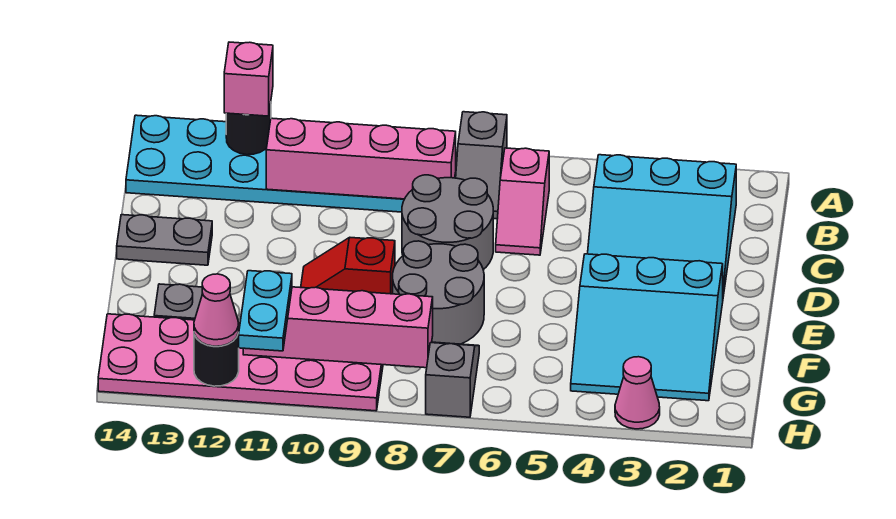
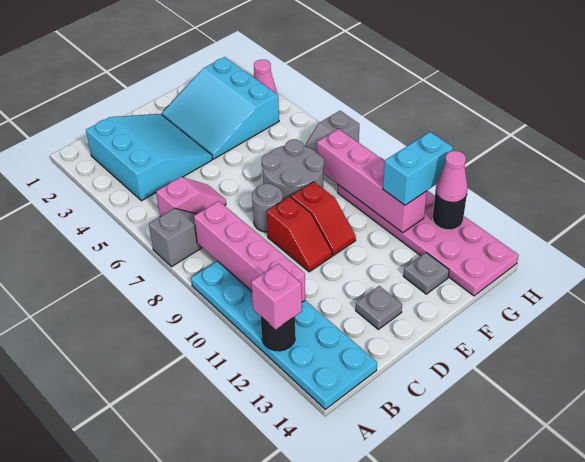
grey round brick C7:D8 level 1 -> grey round brick D8 level 1
none -> red slope D9:D10 level 1 top 9
grey plate D13:D14 level 1 -> grey plate D13 level 1
cyan slope E2:G4 level 1 top E -> cyan slope E2:G4 level 1 top G
cyan plate G11:H11 level 3 -> cyan brick G11:H11 level 3

